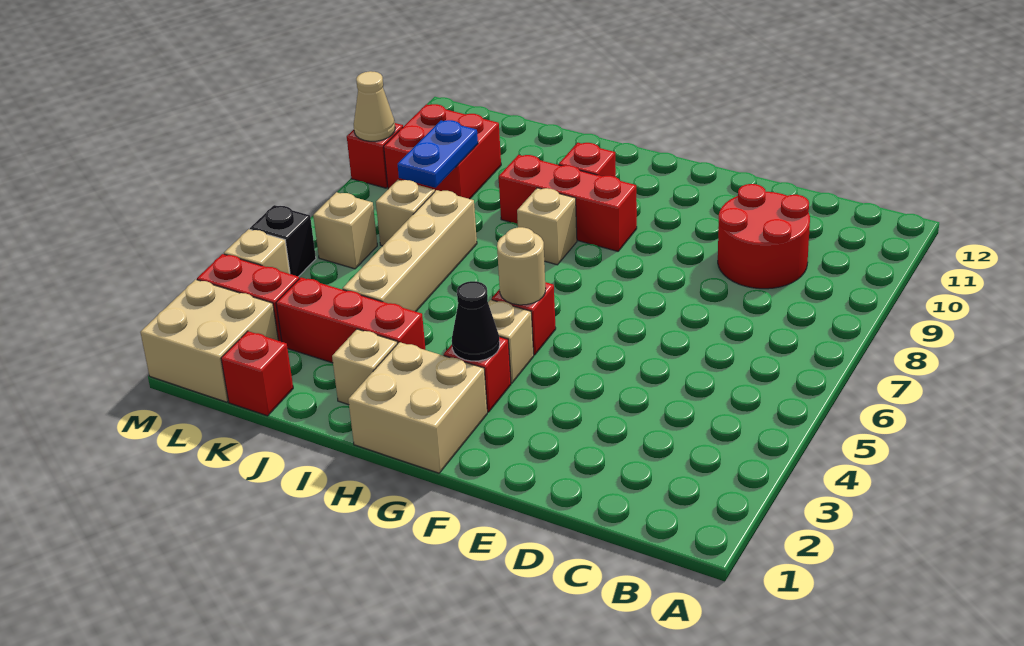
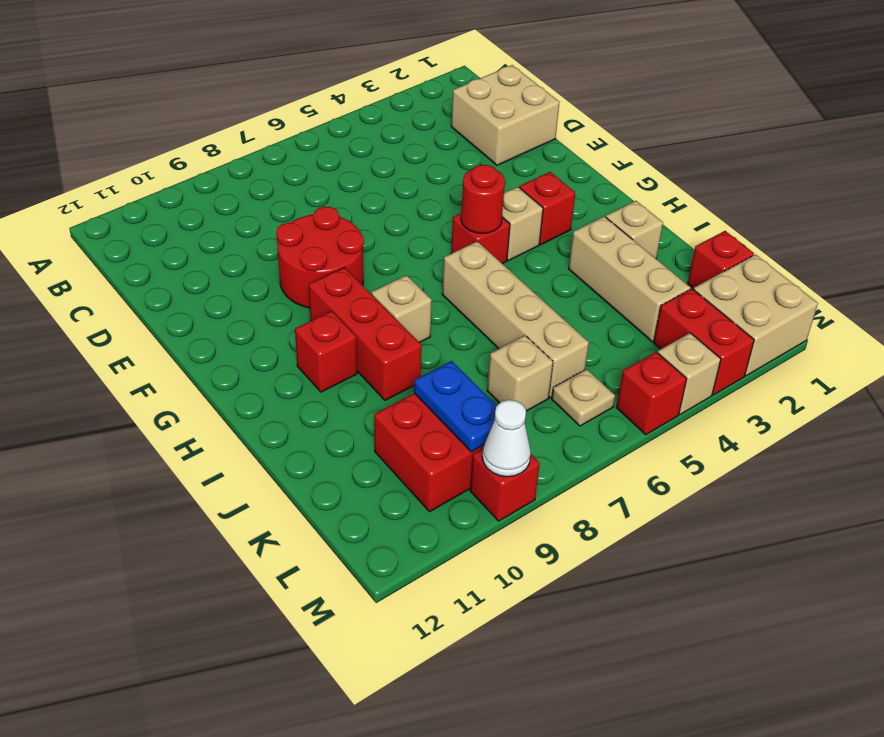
red round brick C9:D10 level 1 -> red round brick E8:F9 level 1
tan brick G1:H2 level 1 -> tan brick C1:D2 level 1
black cone G3 level 2 -> none
tan round brick G5 level 2 -> red round brick G5 level 2
red brick I3:K3 level 1 -> tan brick I3:K3 level 1
tan brick J4:J7 level 1 -> tan brick H6:K6 level 1
blue plate K8:K9 level 2 -> blue plate K9:L9 level 2
tan brick L6 level 1 -> tan plate L6 level 1
black brick M5 level 1 -> red brick M5 level 1
tan cone M9 level 2 -> white cone M9 level 2

